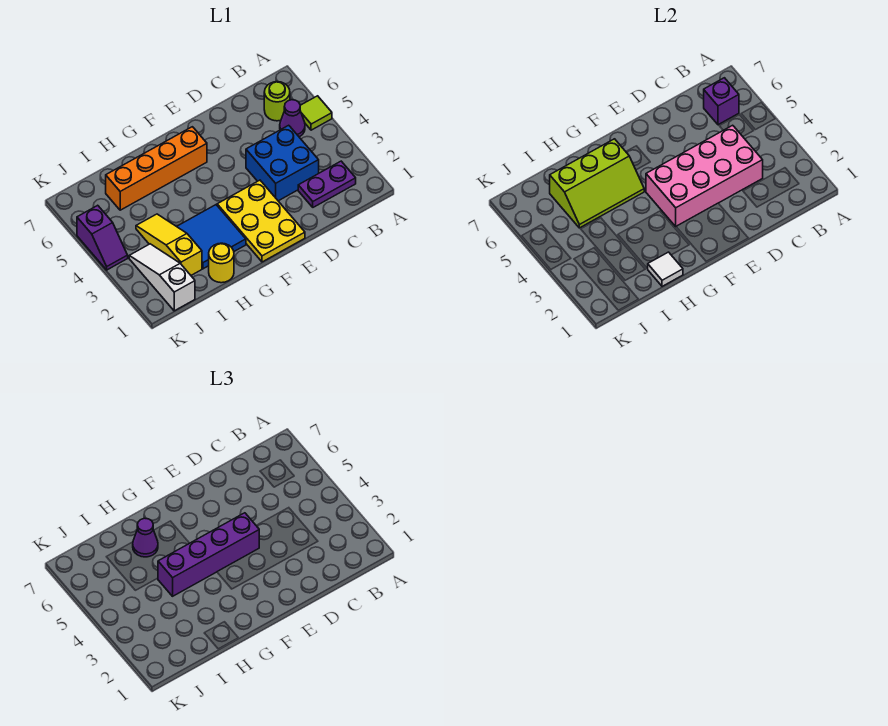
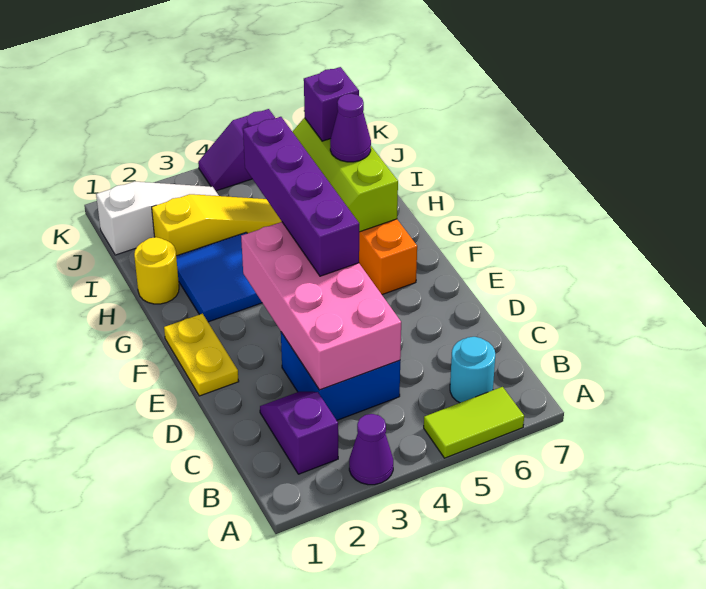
lime tile A5 level 1 -> lime tile A5:A6 level 1
purple plate B2:C2 level 1 -> purple slope B2:C2 level 1 top B
purple cone B5 level 1 -> purple cone A3 level 1
lime round brick B6 level 1 -> cyan round brick B6 level 1
purple brick B6 level 2 -> purple brick I6 level 3
yellow plate E1:F3 level 1 -> yellow plate E1:F1 level 1
white tile H1 level 2 -> none

